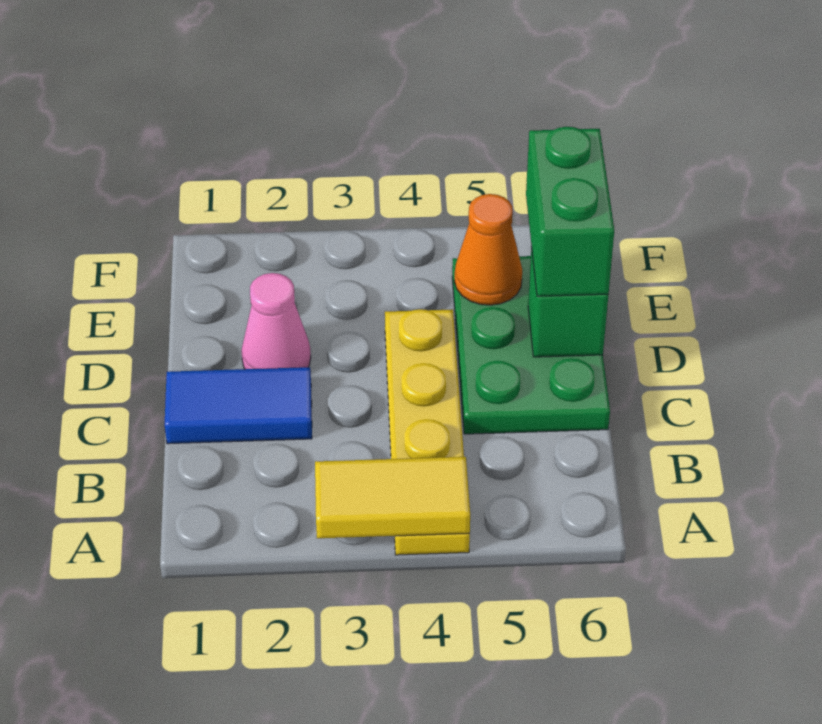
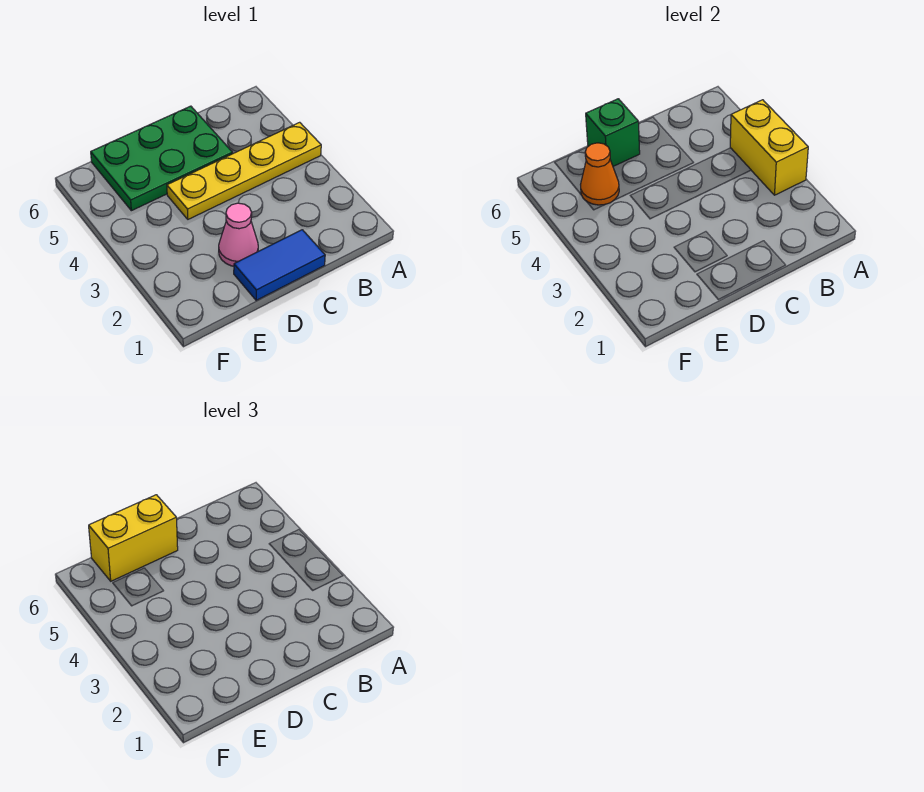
yellow tile A3:A4 level 2 -> yellow brick A3:A4 level 2
blue tile C1:C2 level 1 -> blue tile C1:D1 level 1
green brick D6:E6 level 3 -> yellow brick D6:E6 level 3

